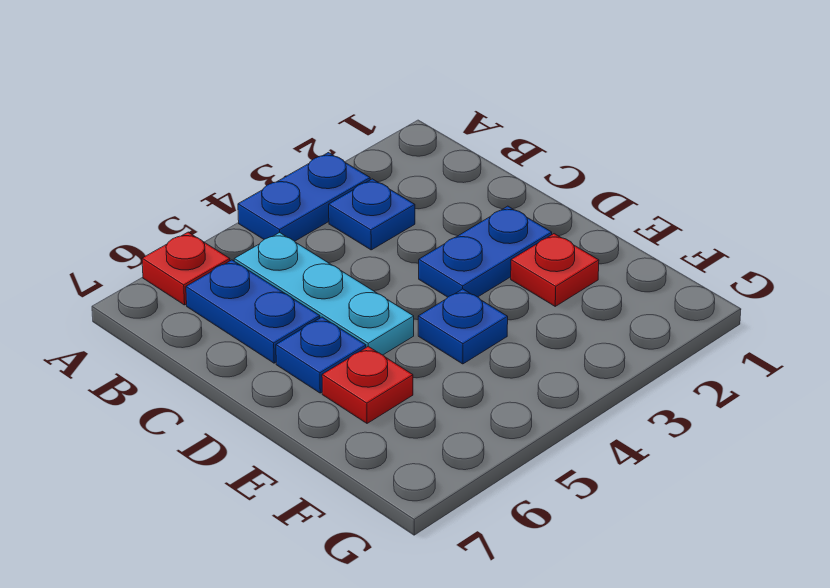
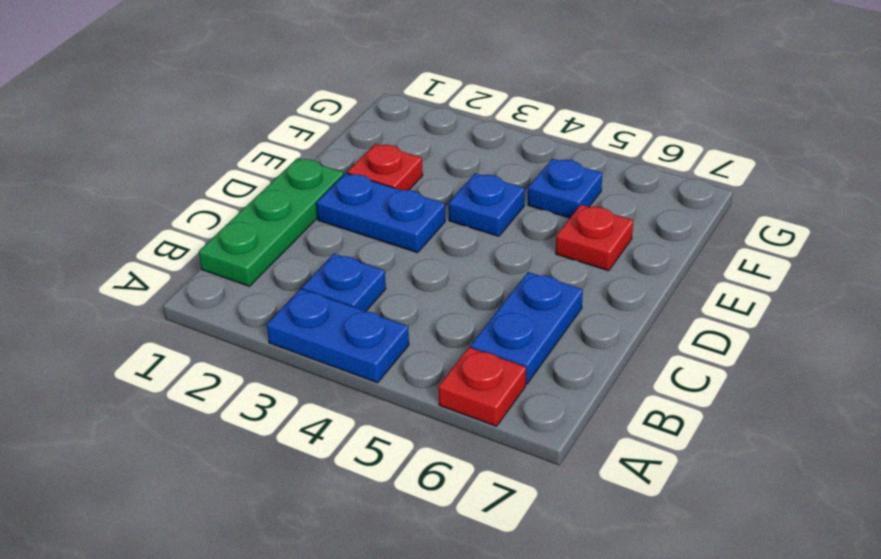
none -> green plate B1:D1 level 1
cyan plate B5:D5 level 1 -> none
blue plate D6 level 1 -> blue plate F5 level 1

